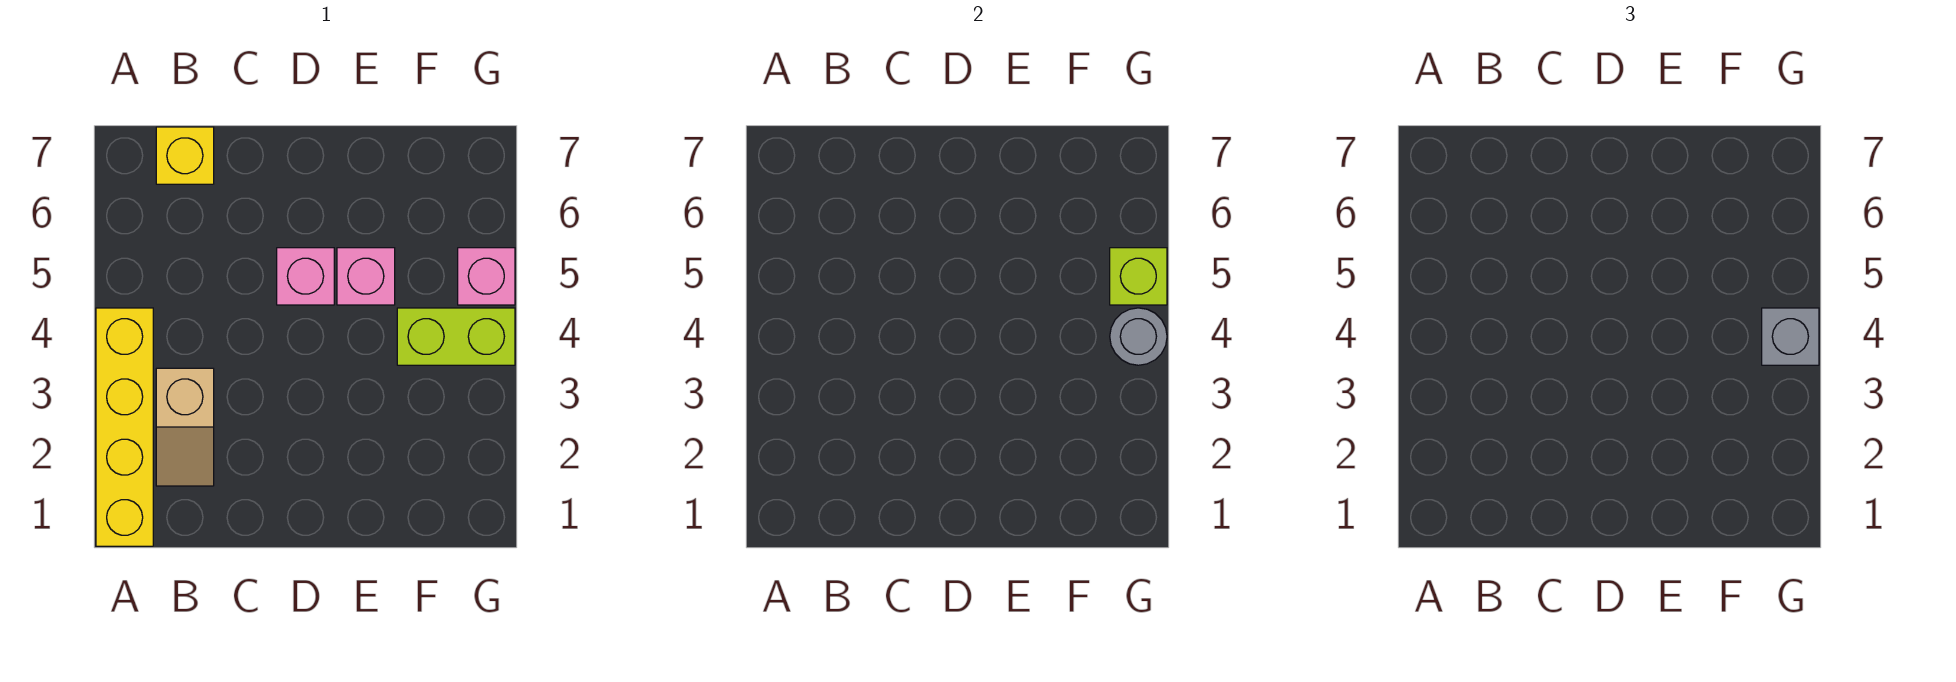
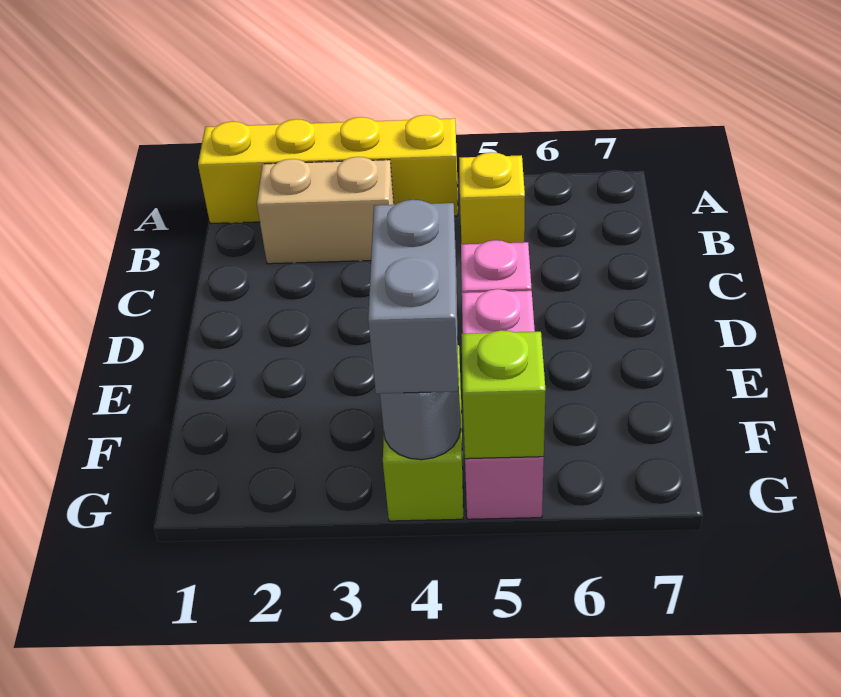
tan slope B2:B3 level 1 top 3 -> tan brick B2:B3 level 1
yellow brick B7 level 1 -> yellow brick B5 level 1
grey brick G4 level 3 -> grey brick F4:G4 level 3

